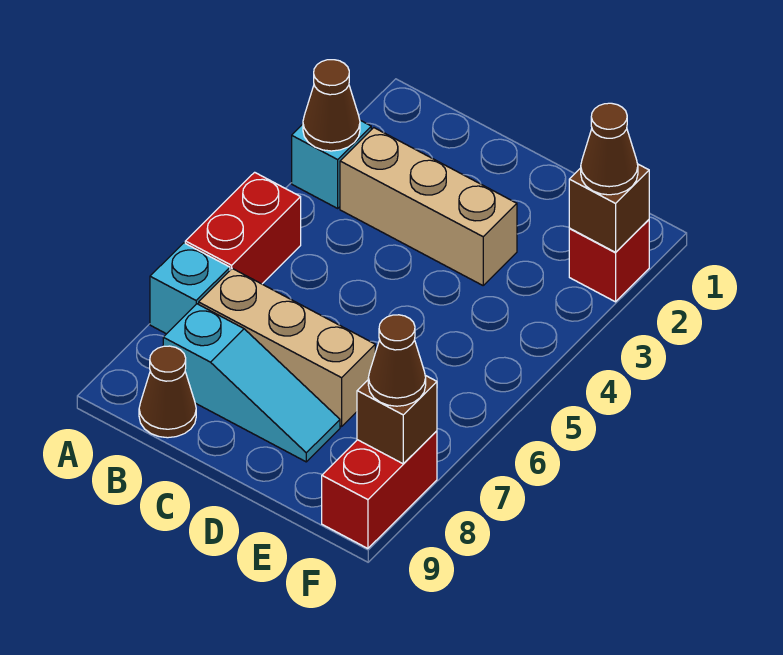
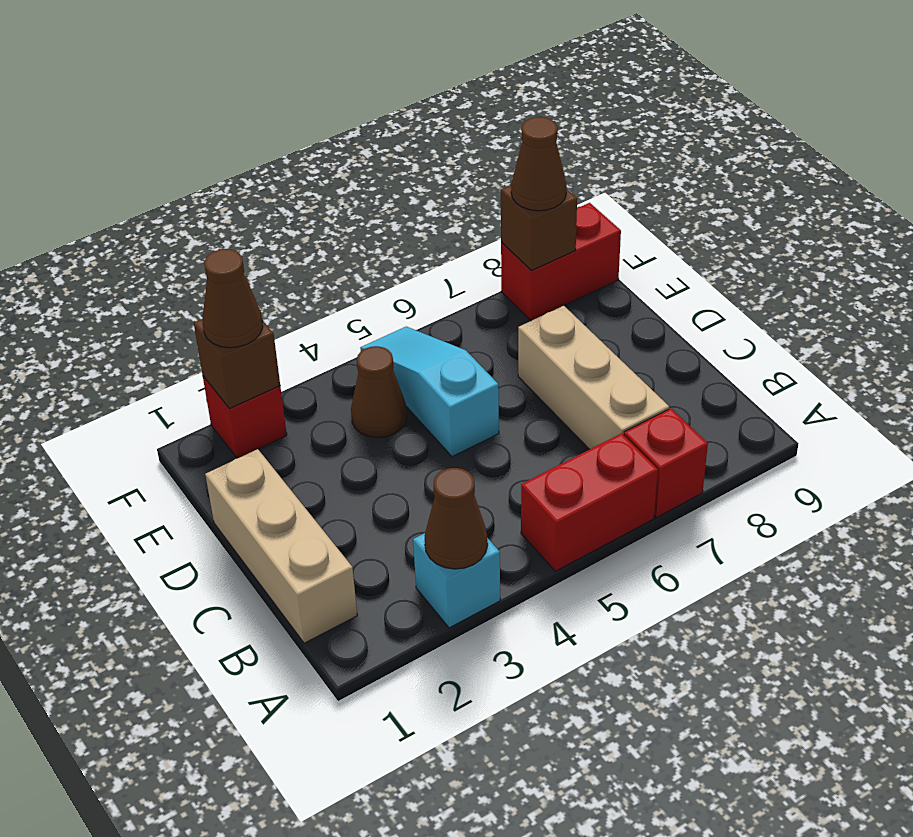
cyan brick A7 level 1 -> red brick A7 level 1
tan brick B3:D3 level 1 -> tan brick B1:D1 level 1
cyan slope B8:D8 level 1 top B -> cyan slope D5:F5 level 1 top D
brown cone B9 level 1 -> brown cone E4 level 1

